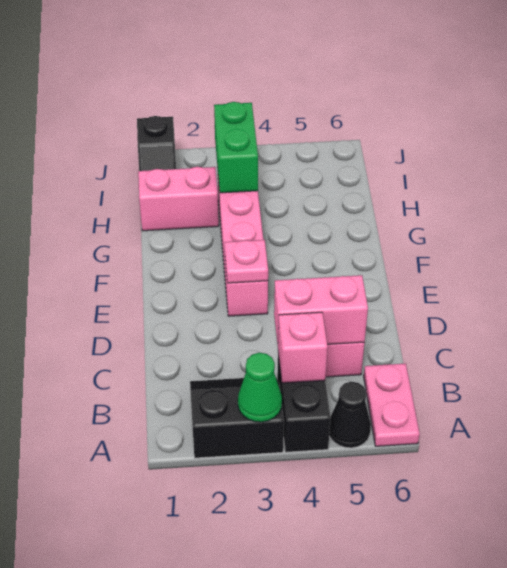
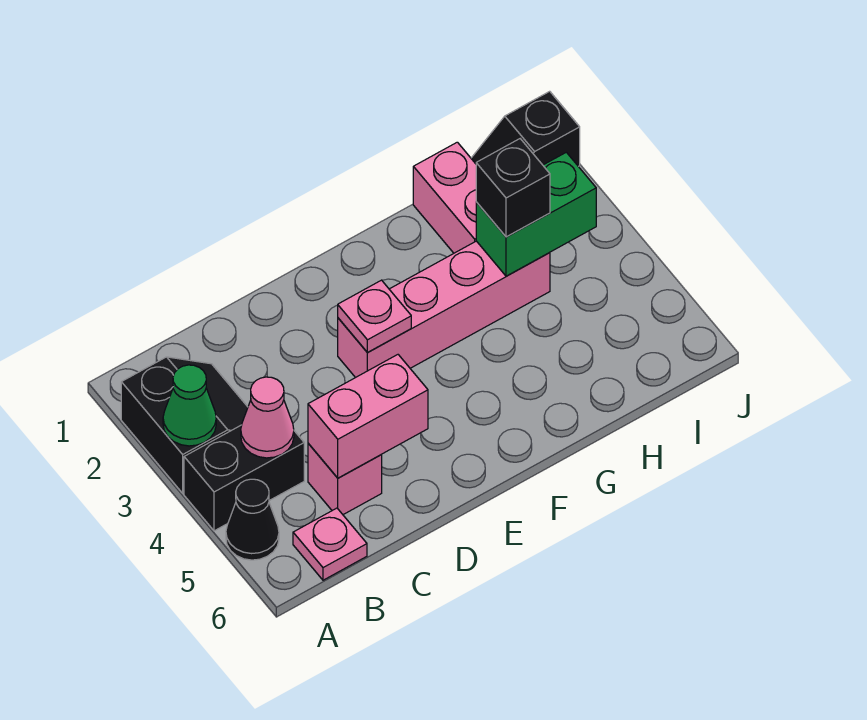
pink plate A6:B6 level 1 -> pink plate B6 level 1
pink brick B4 level 2 -> pink cone B4 level 2
pink brick C4:C5 level 2 -> pink brick C5:D5 level 2
none -> black brick H3 level 3

